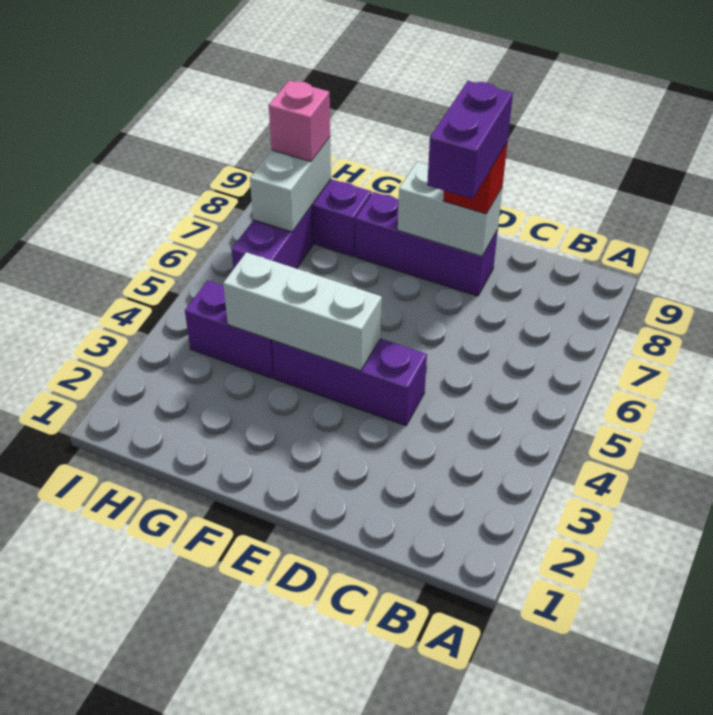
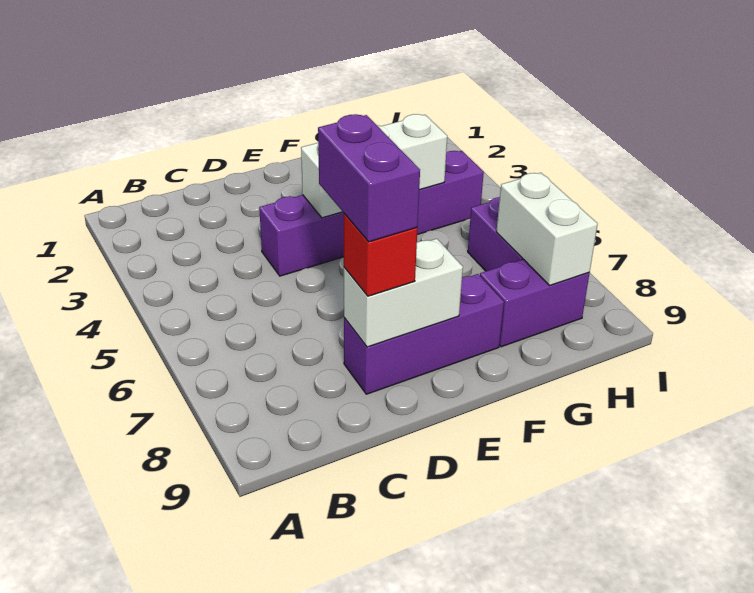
pink brick H8 level 3 -> none

